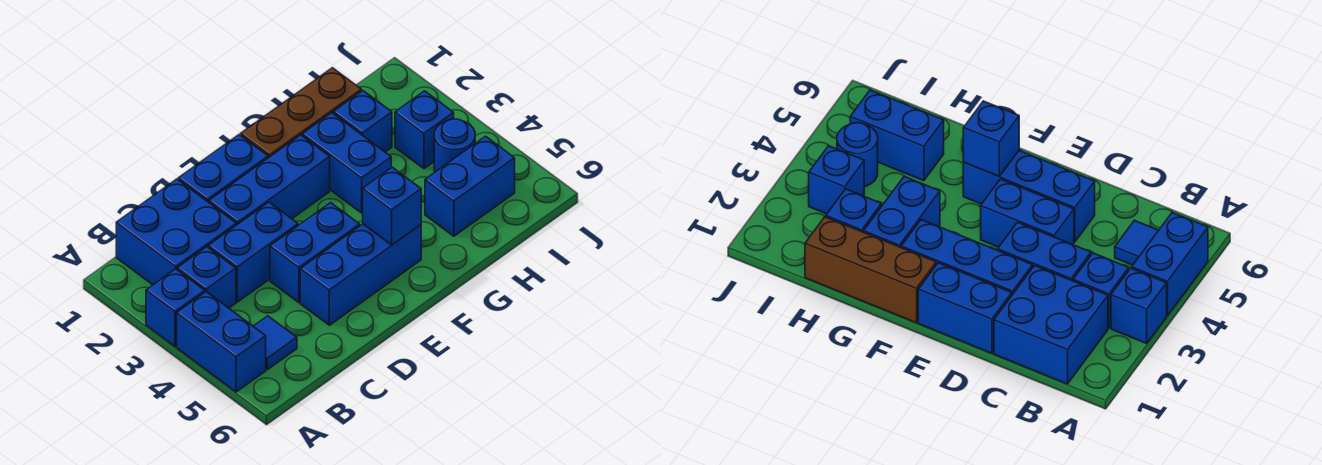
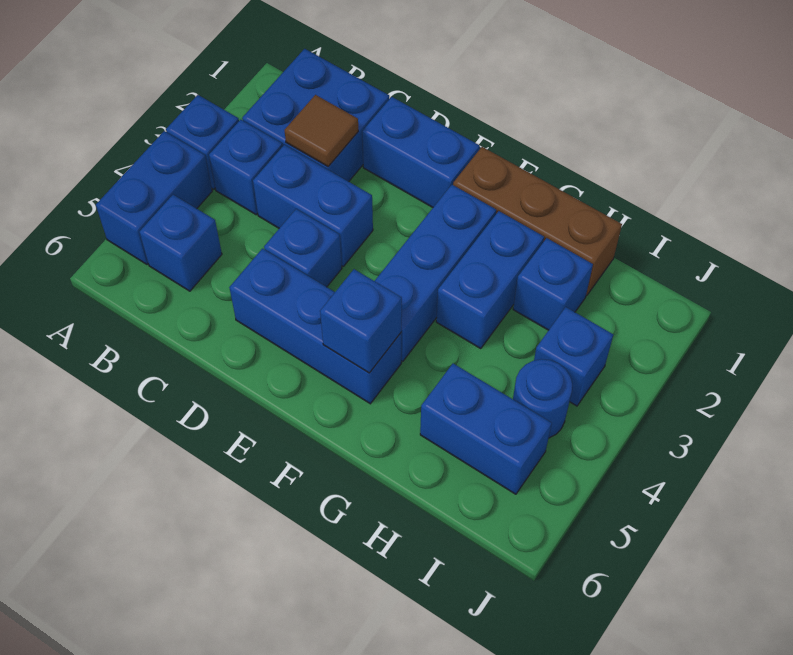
blue tile B5 level 1 -> blue brick B5 level 1
none -> brown tile C2 level 2
blue brick D2:F2 level 1 -> blue brick F2:F4 level 1
blue brick D4:E4 level 1 -> blue brick D4 level 1

